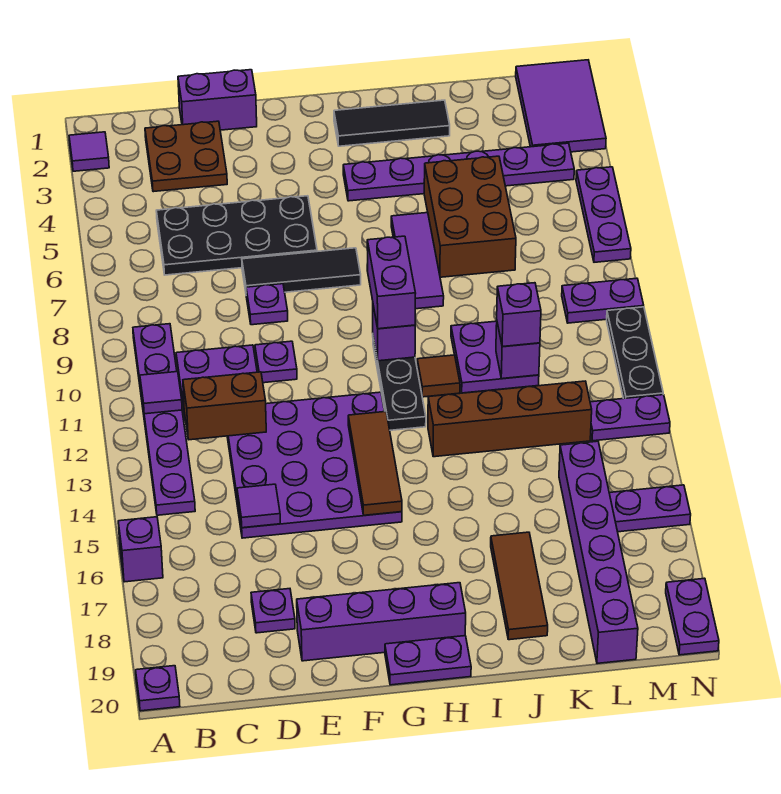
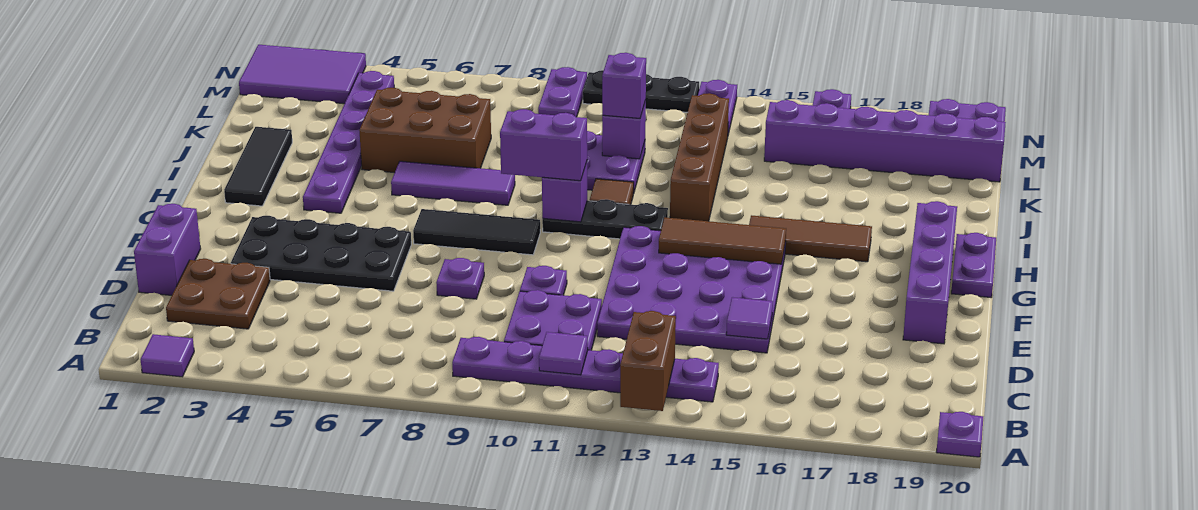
purple brick A16 level 1 -> none
black plate C5:F6 level 1 -> black plate E3:F6 level 1
brown brick C12:D12 level 2 -> brown brick A13:B13 level 2
purple plate D18 level 1 -> none
black tile E7:G7 level 1 -> black tile G7:G9 level 1
brown tile J17:J19 level 1 -> brown tile H15:H17 level 1
purple plate N5:N7 level 1 -> none

